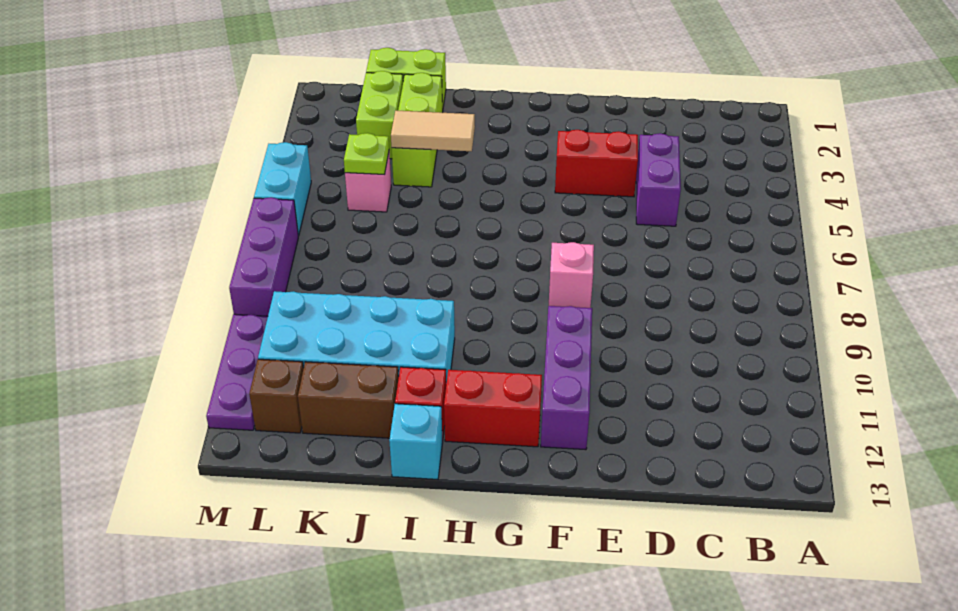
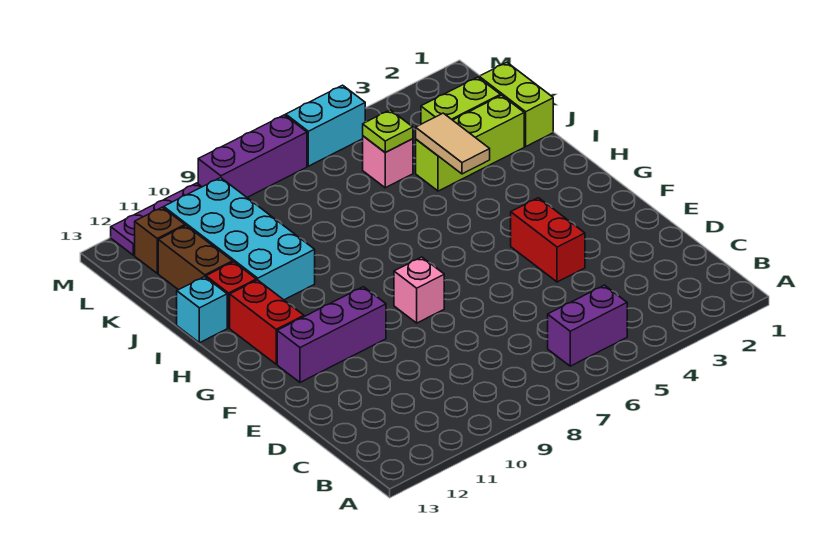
purple brick D4:D5 level 1 -> purple brick B5:B6 level 1

